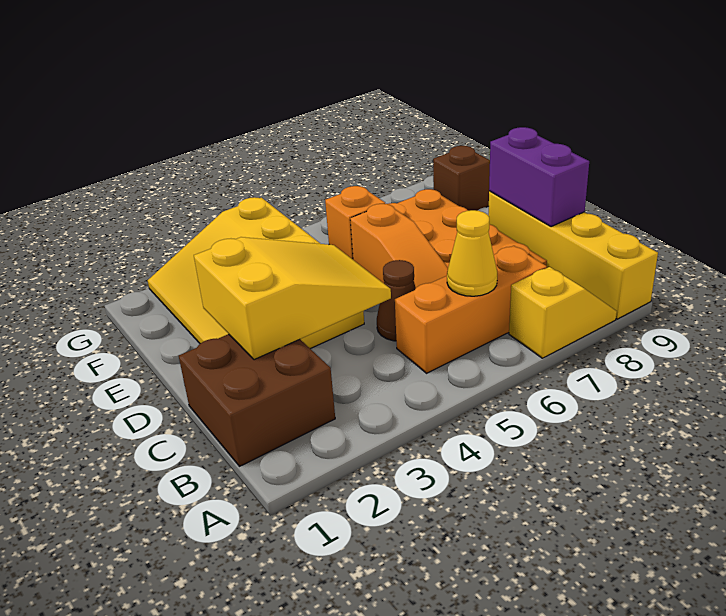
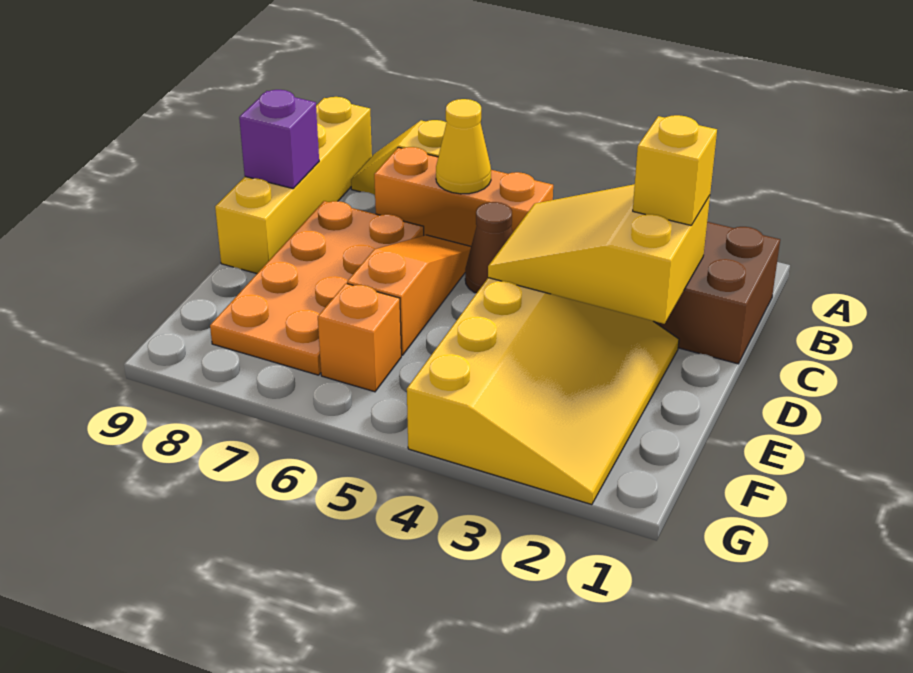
none -> yellow brick C2 level 3
purple brick C9:D9 level 2 -> purple brick C9 level 2
brown brick F9 level 1 -> none

